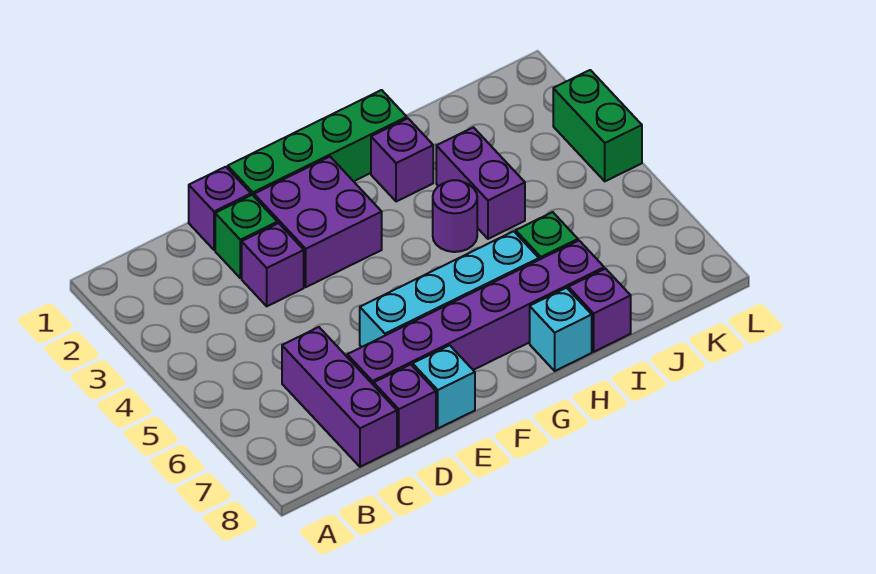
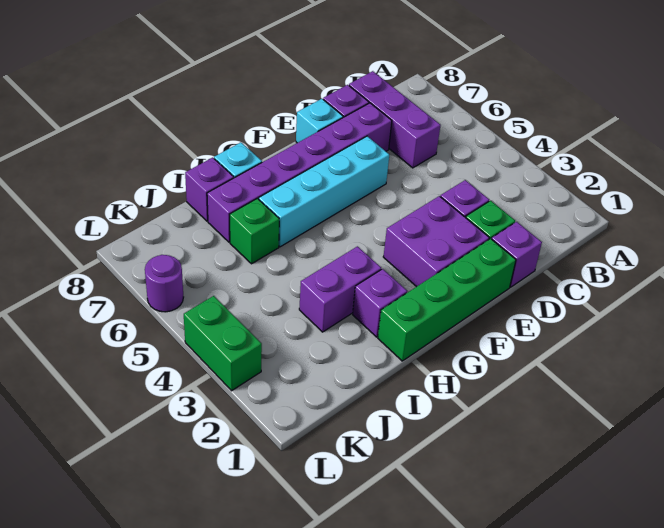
purple round brick H4 level 1 -> purple round brick L6 level 1
purple brick I3:I4 level 1 -> purple brick H3:I3 level 1

